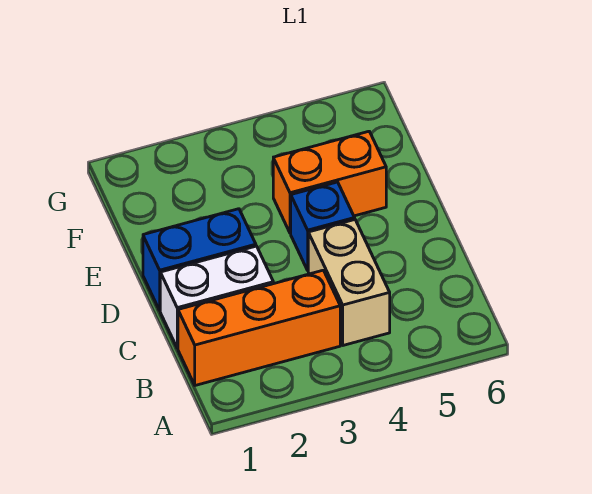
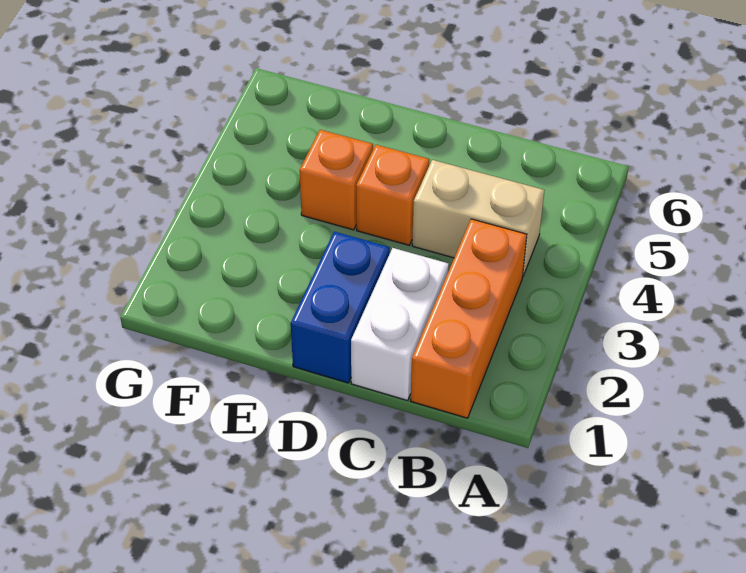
blue brick D4 level 1 -> orange brick D4 level 1
orange brick E4:E5 level 1 -> orange brick E4 level 1

